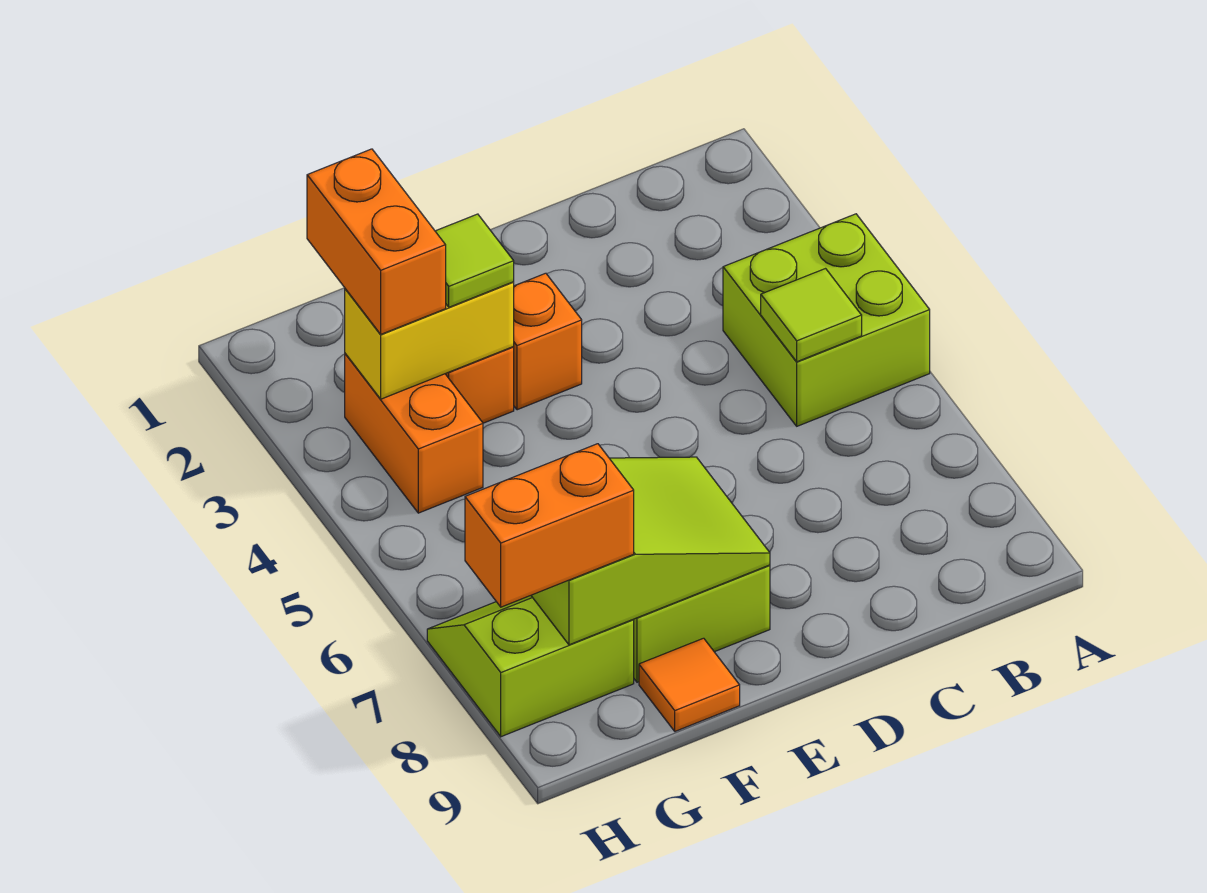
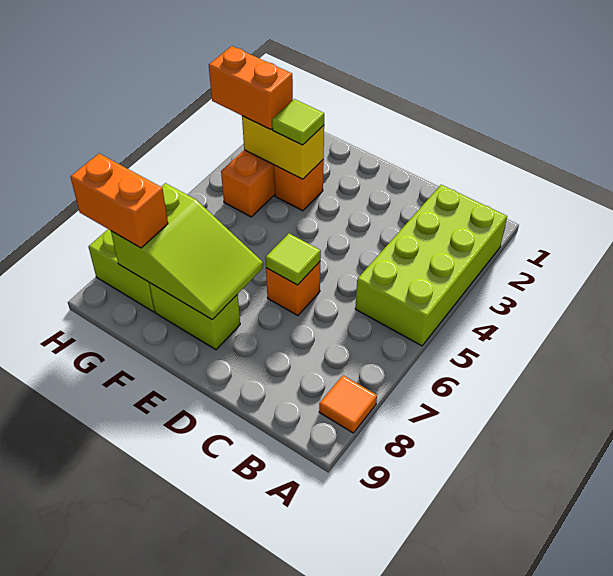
lime brick A4:B5 level 1 -> lime brick A2:B5 level 1
lime tile B5 level 2 -> lime tile D6 level 2
orange brick E3 level 1 -> orange brick D6 level 1
orange tile F9 level 1 -> orange tile A8 level 1
orange brick G2:G3 level 3 -> orange brick G3:H3 level 3

